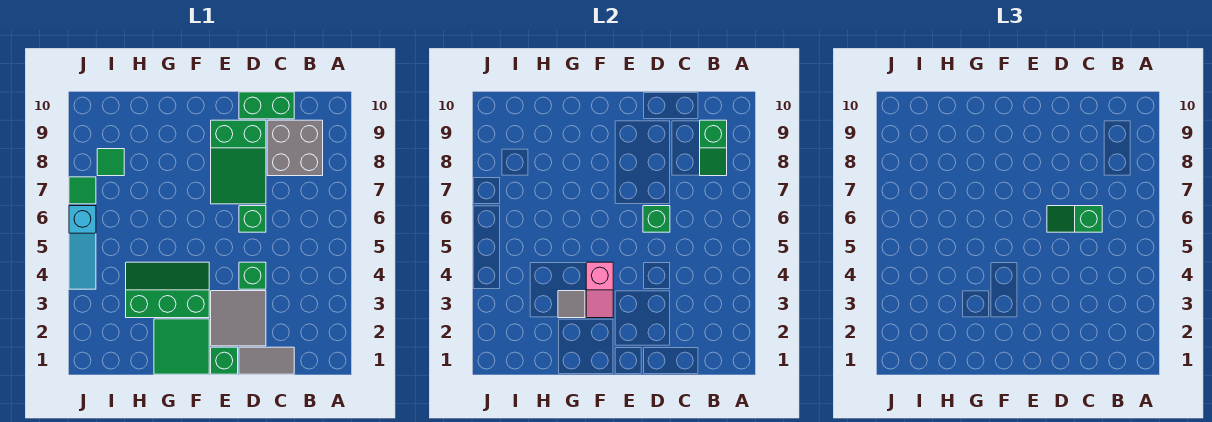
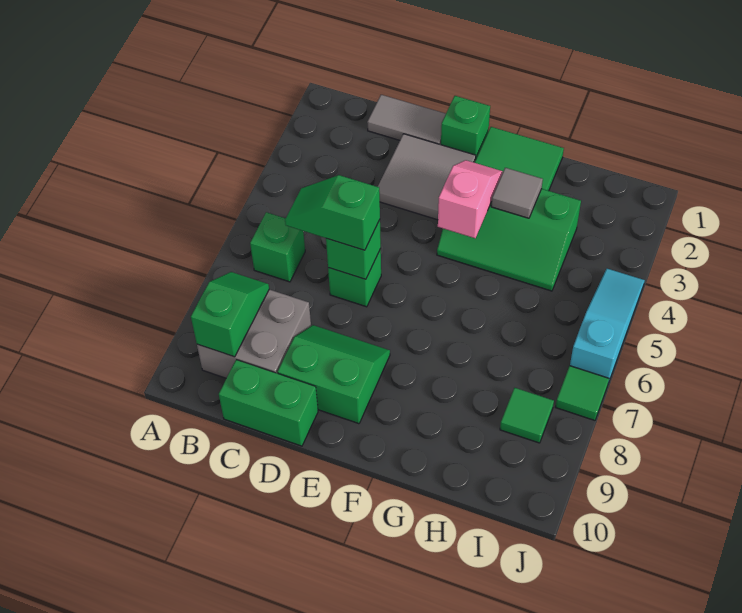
green slope C6:D6 level 3 top C -> green slope C6:D6 level 3 top D
green brick D4 level 1 -> green brick B6 level 1
green slope D7:E9 level 1 top 9 -> green slope D8:E9 level 1 top 9

